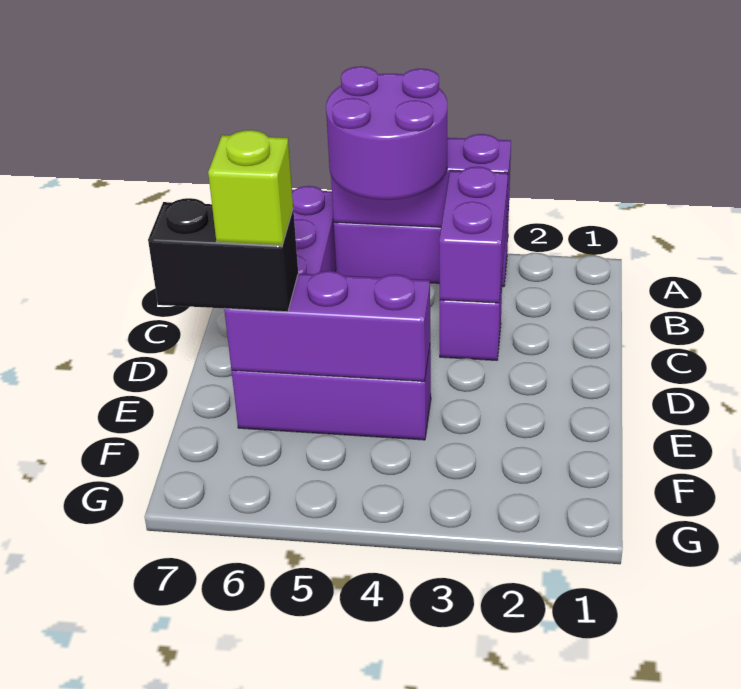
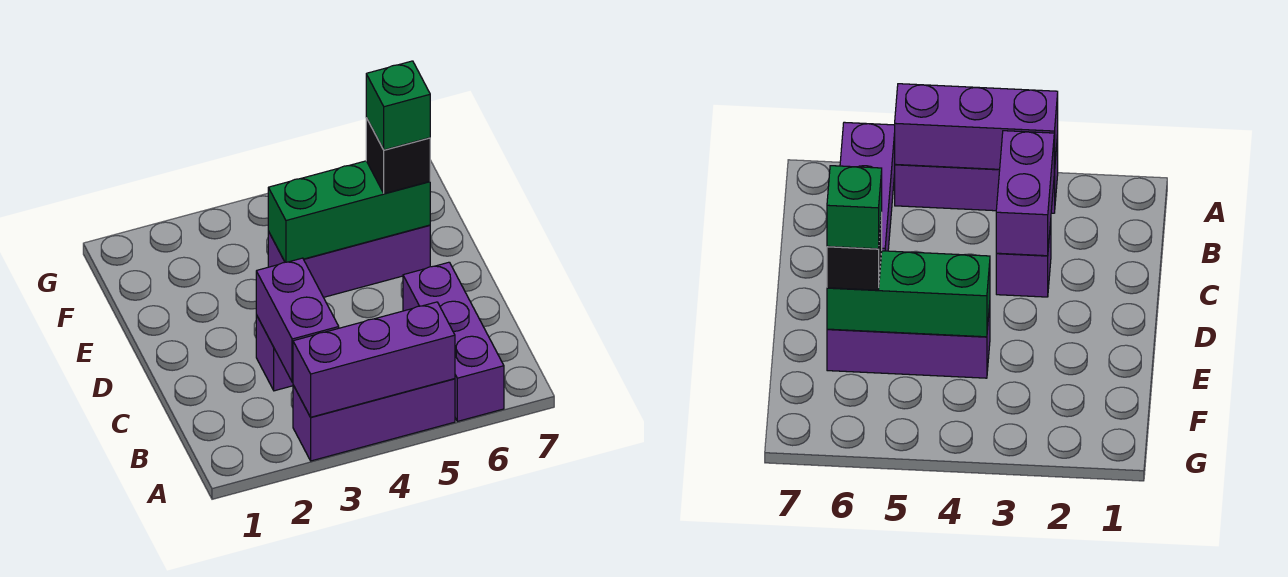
purple round brick A4:B5 level 3 -> none
purple brick E4:E6 level 2 -> green brick E4:E6 level 2
black brick E6:E7 level 3 -> black brick E6 level 3
lime brick E6 level 4 -> green brick E6 level 4

